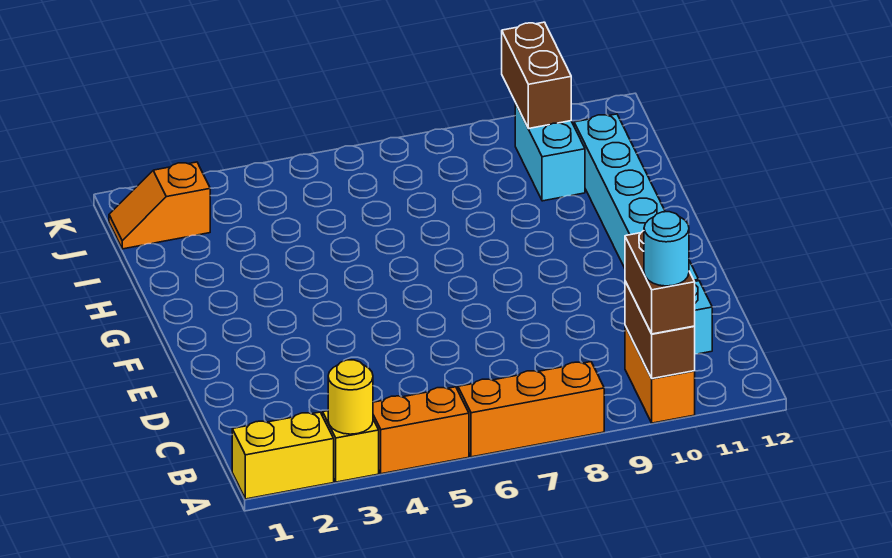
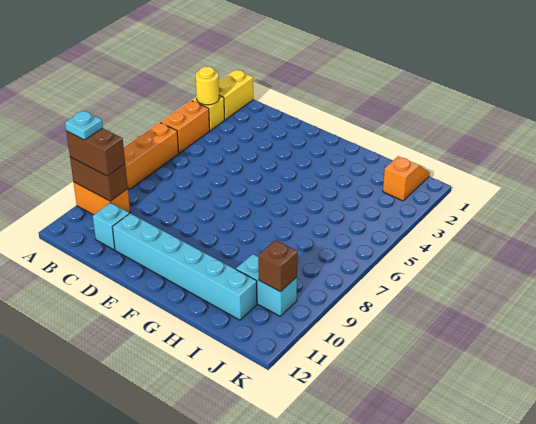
cyan round brick A10 level 4 -> cyan plate A10 level 4
brown brick J10:K10 level 2 -> brown brick J10 level 2

